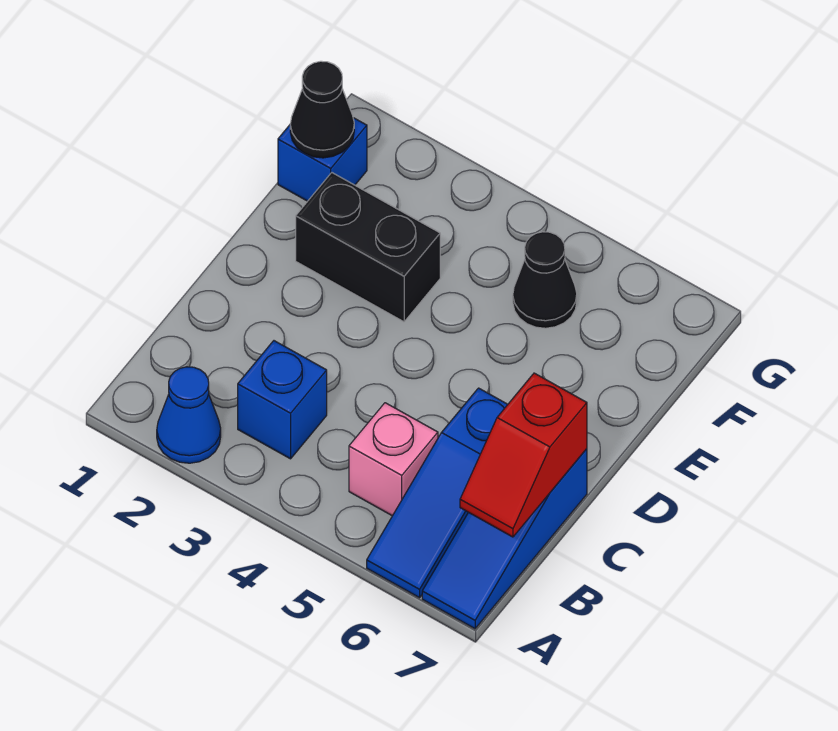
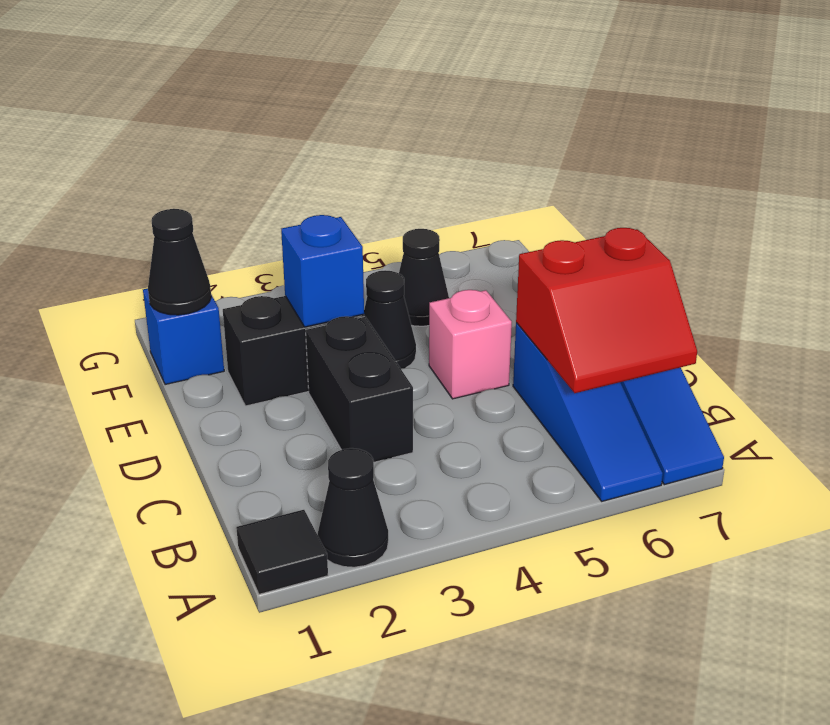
none -> black tile A1 level 1
blue cone A2 level 1 -> black cone A2 level 1
blue brick B3 level 1 -> blue brick E3 level 2
pink brick B5 level 1 -> pink brick D5 level 1
red slope B7:C7 level 2 top C -> red slope B6:C7 level 2 top C
none -> black brick C3:D3 level 1
none -> black cone E4 level 1

